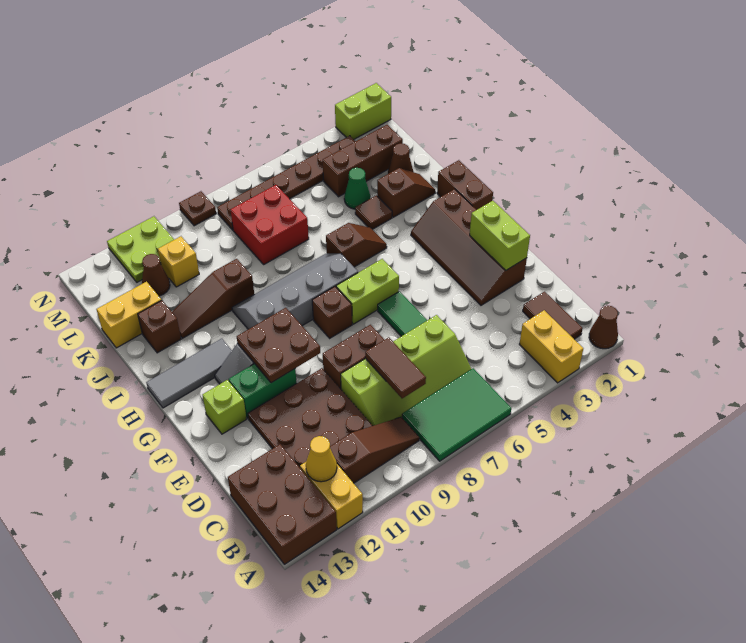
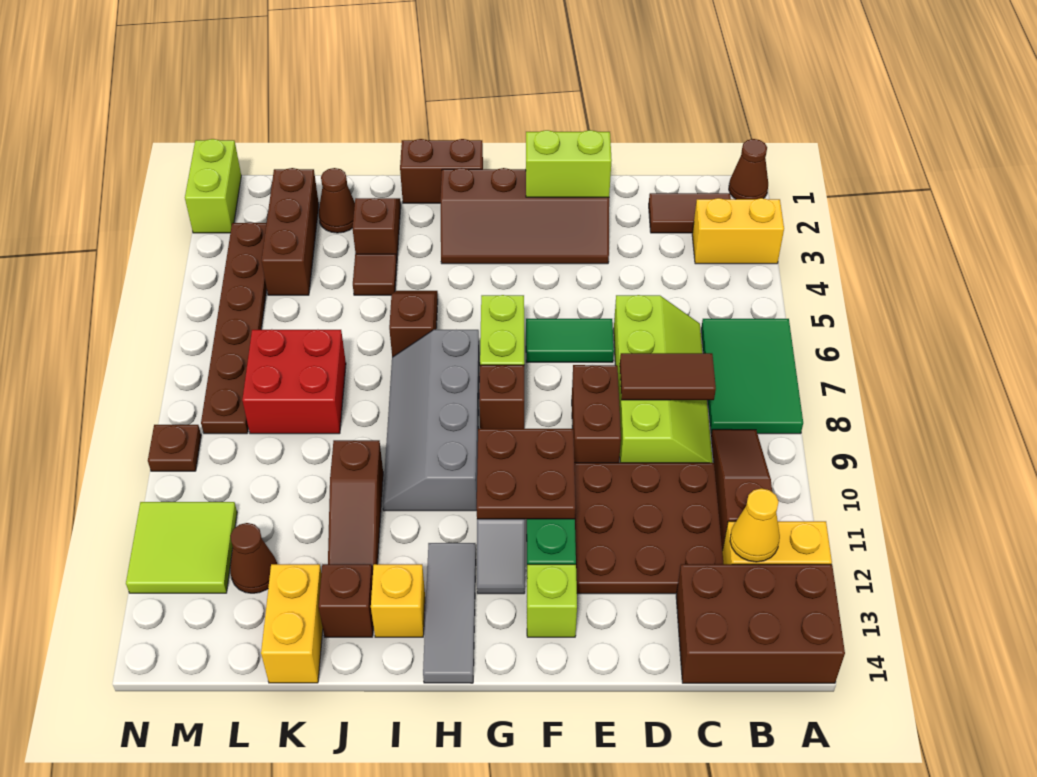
green cone K4 level 1 -> none
yellow brick L11 level 1 -> yellow brick I13 level 1
lime plate M11:N12 level 1 -> lime tile M11:N12 level 1

